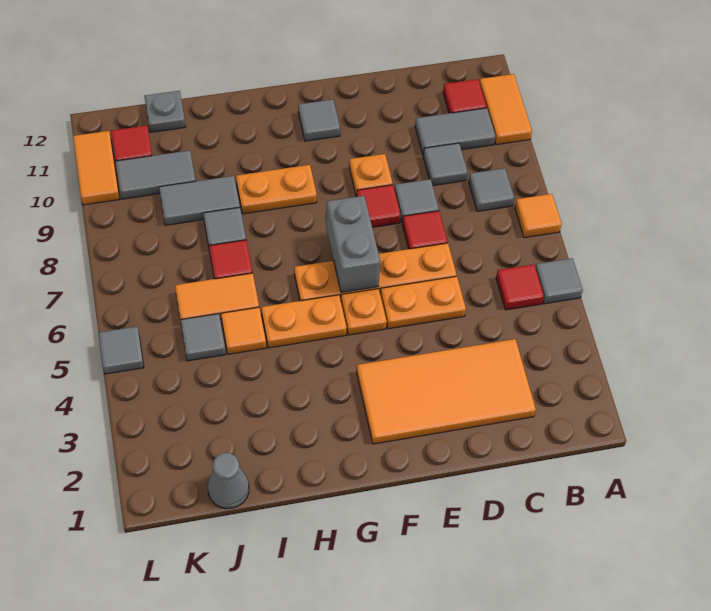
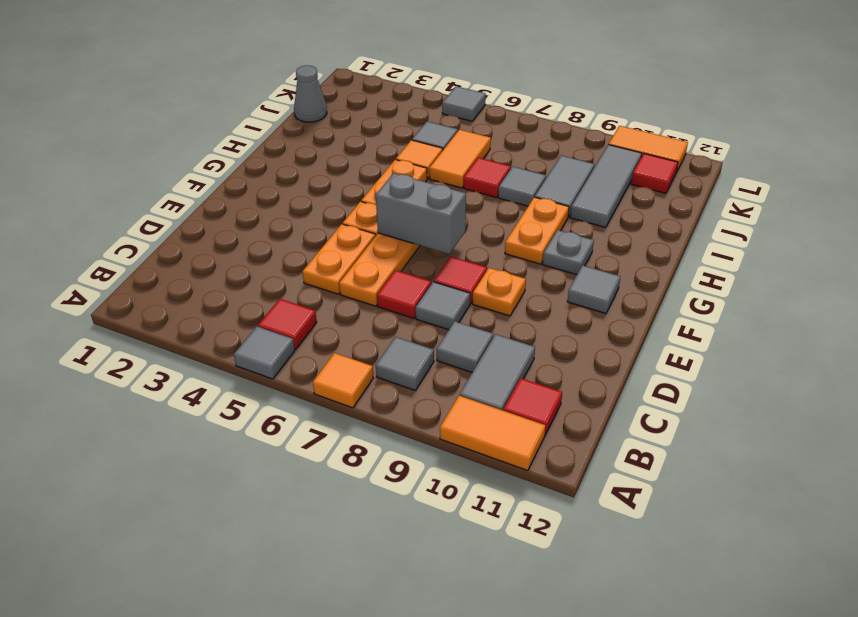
orange tile C2:F3 level 1 -> none
grey tile J10:K10 level 1 -> grey tile I10:K10 level 1
grey plate J12 level 1 -> grey plate G10 level 1

